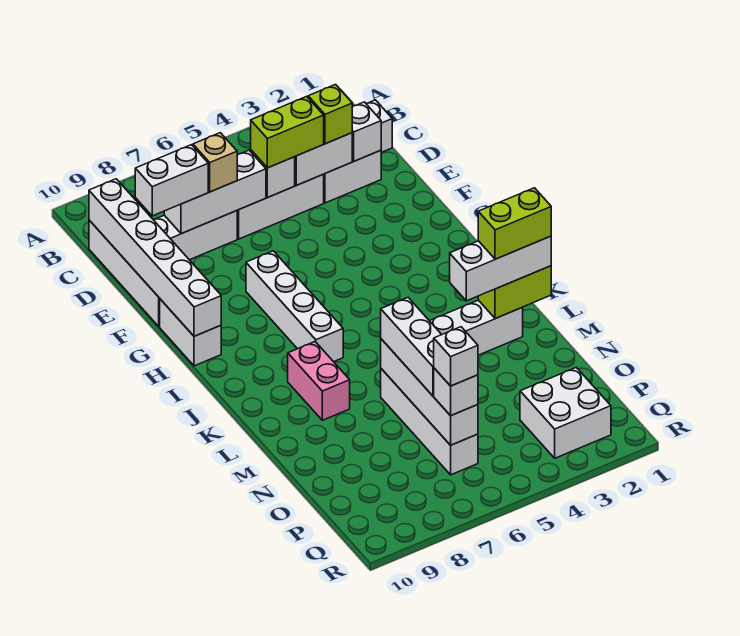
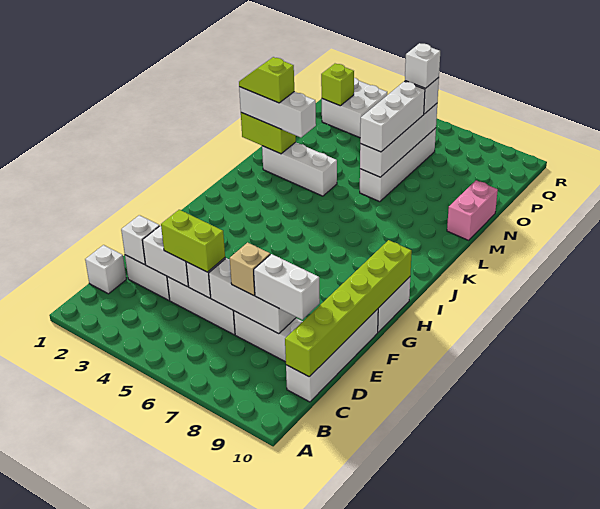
white brick C10:H10 level 2 -> lime brick C10:H10 level 2
lime brick D3 level 3 -> lime brick P2 level 2
white brick G7:J7 level 1 -> none
pink brick K8:L8 level 1 -> pink brick M10:N10 level 1
lime brick L1:L2 level 4 -> lime slope L1:L2 level 4 top 2

